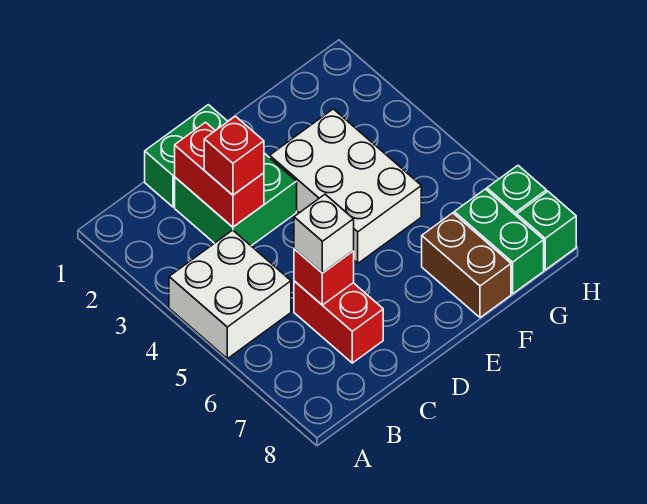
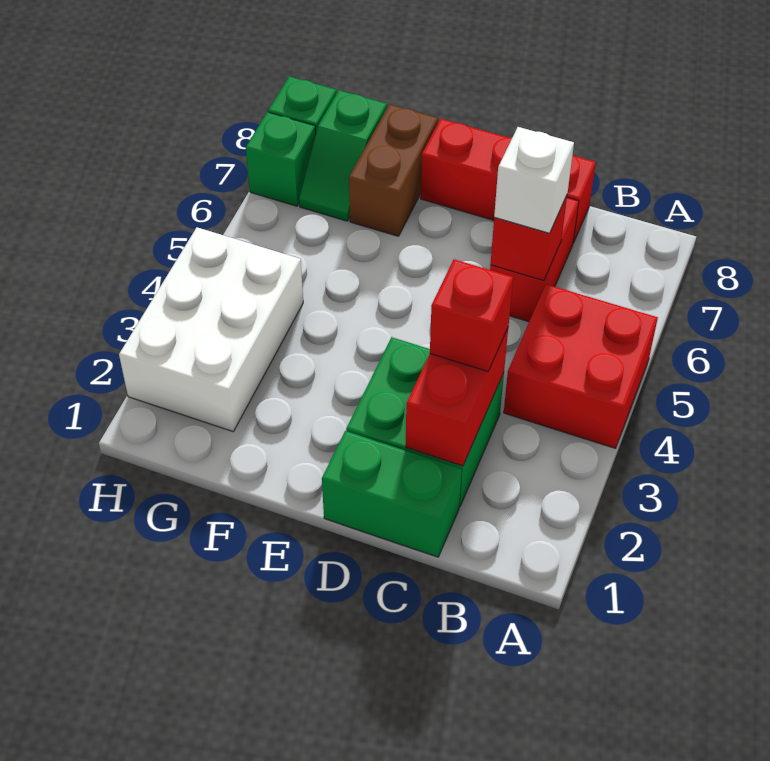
white brick A4:B5 level 1 -> red brick A4:B5 level 1
none -> red brick C8:E8 level 1
white brick E3:F5 level 1 -> white brick G2:H4 level 1
green brick G7:G8 level 1 -> green slope G7:G8 level 1 top 8

